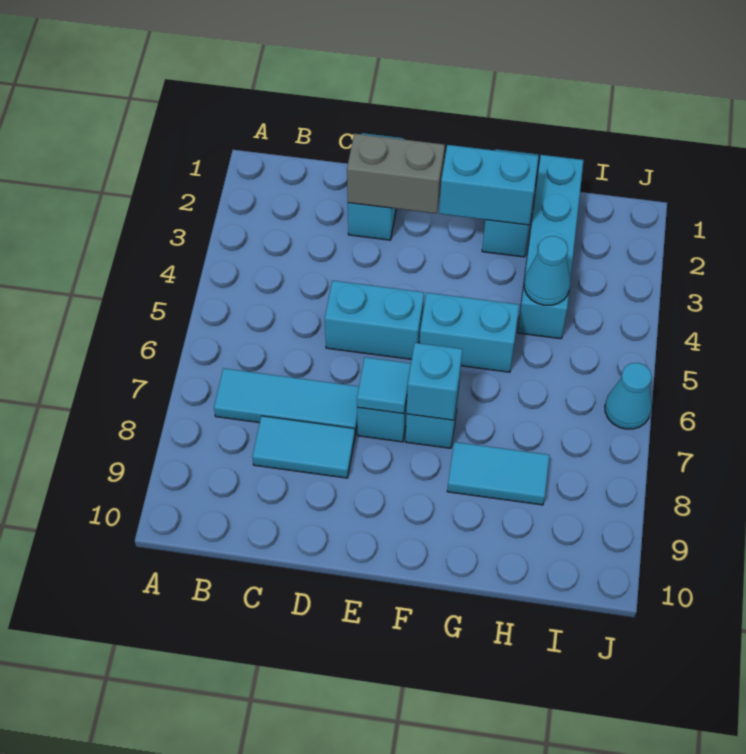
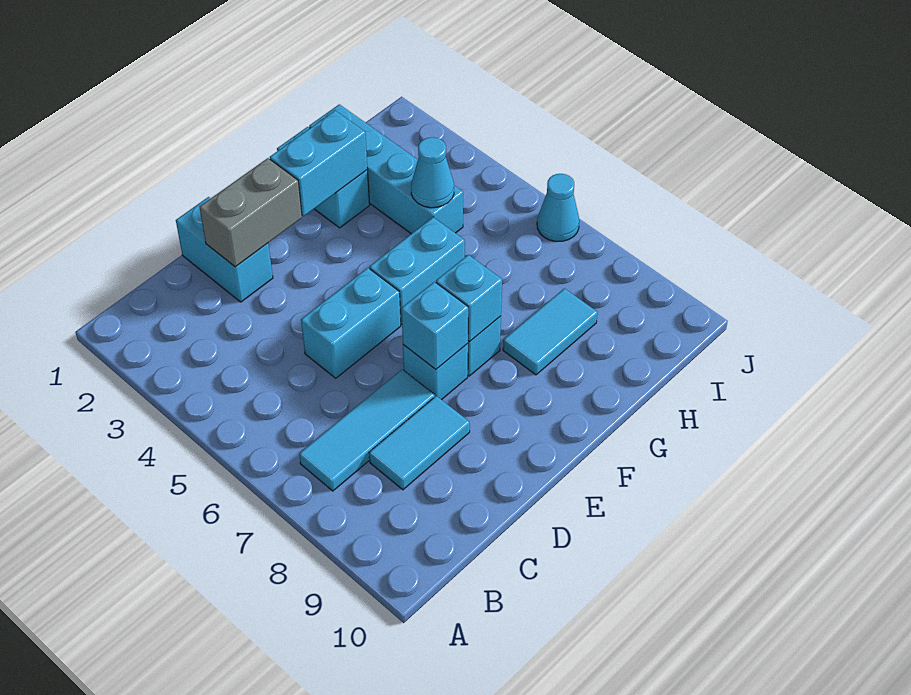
cyan tile E7 level 2 -> cyan brick E7 level 2

